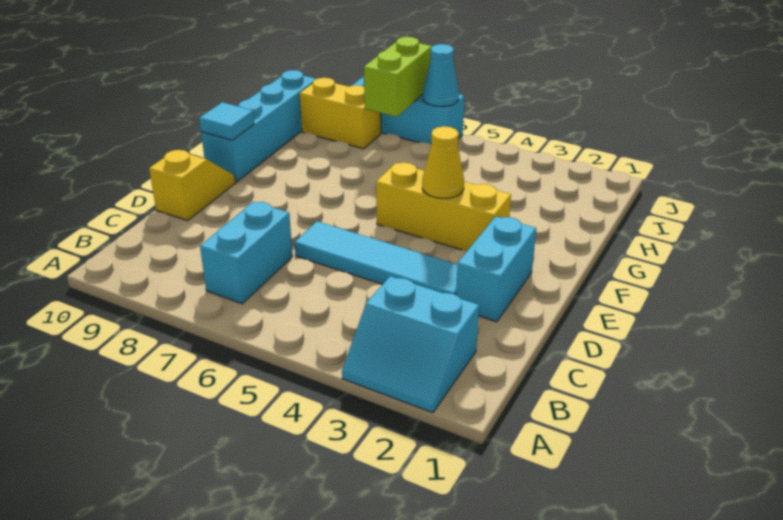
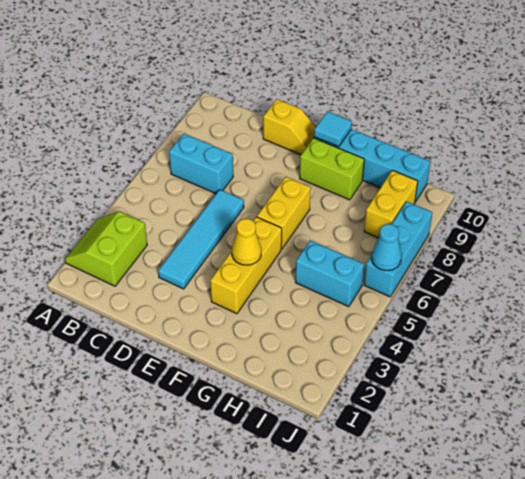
cyan slope A2:B3 level 1 top B -> lime slope A2:B3 level 1 top B
cyan brick D2:E2 level 1 -> cyan brick H5:I5 level 1
none -> yellow brick F6:F7 level 1
lime brick I7:J7 level 2 -> lime brick F9:G9 level 1

